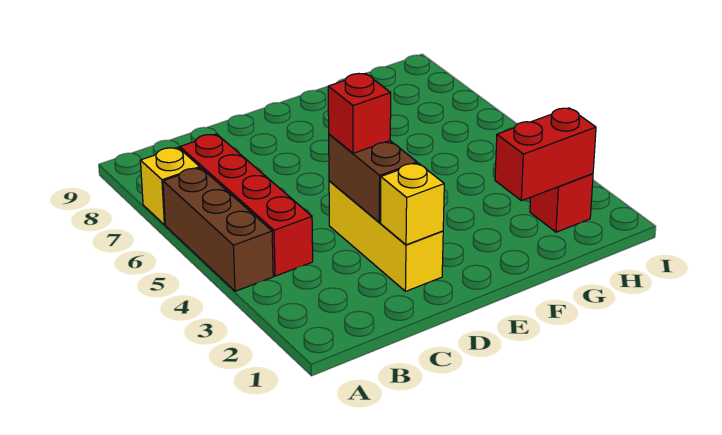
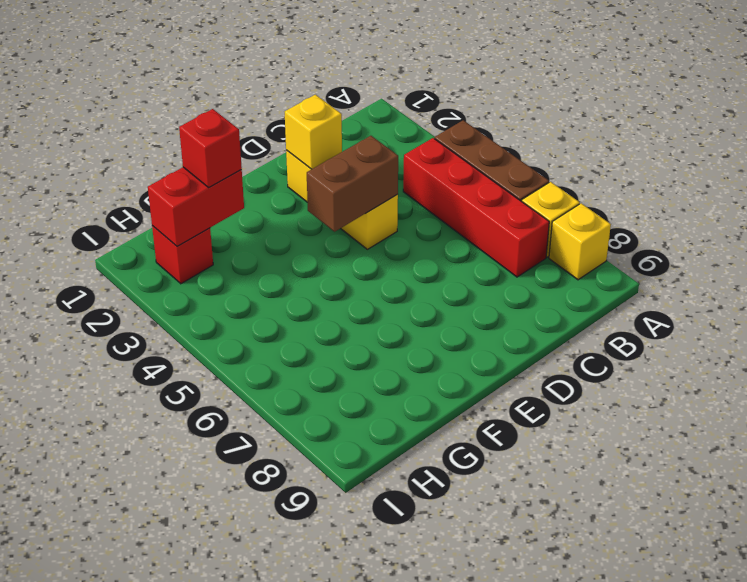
none -> yellow brick A8 level 1
brown brick D3:D4 level 2 -> brown brick D4:E4 level 2
red brick D4 level 3 -> red brick G2 level 3

